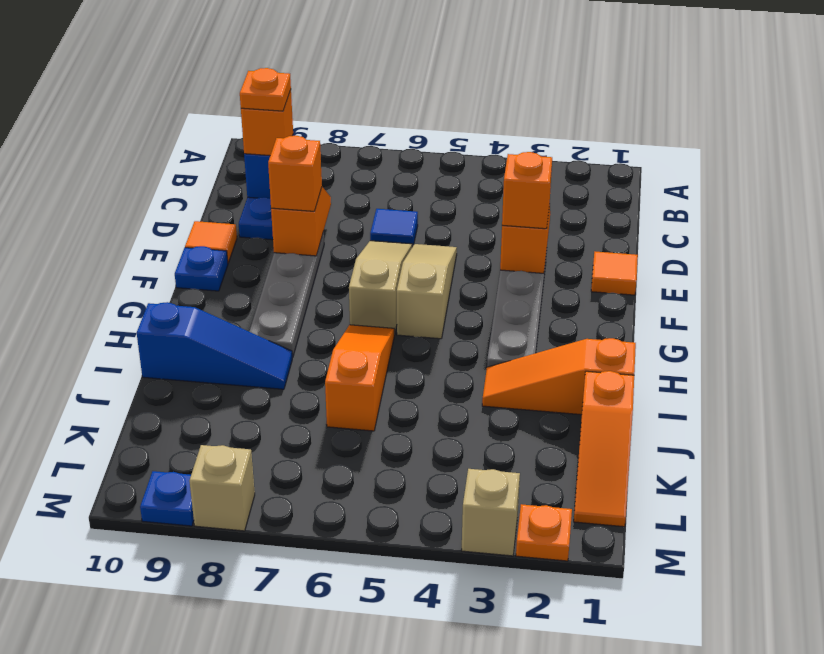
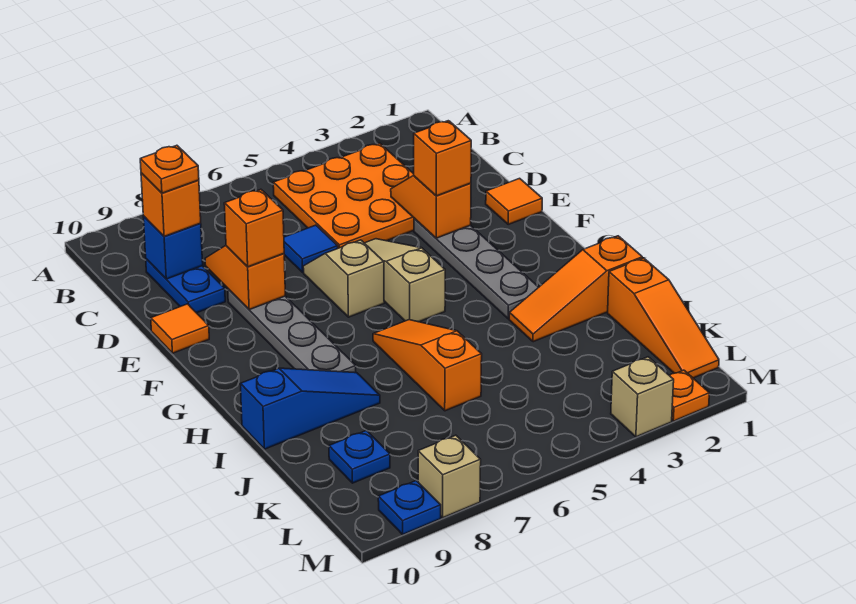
none -> orange plate B3:D5 level 1
tan slope E6:G6 level 1 top G -> tan slope E6:F6 level 1 top F
blue plate F10 level 1 -> blue plate K9 level 1

